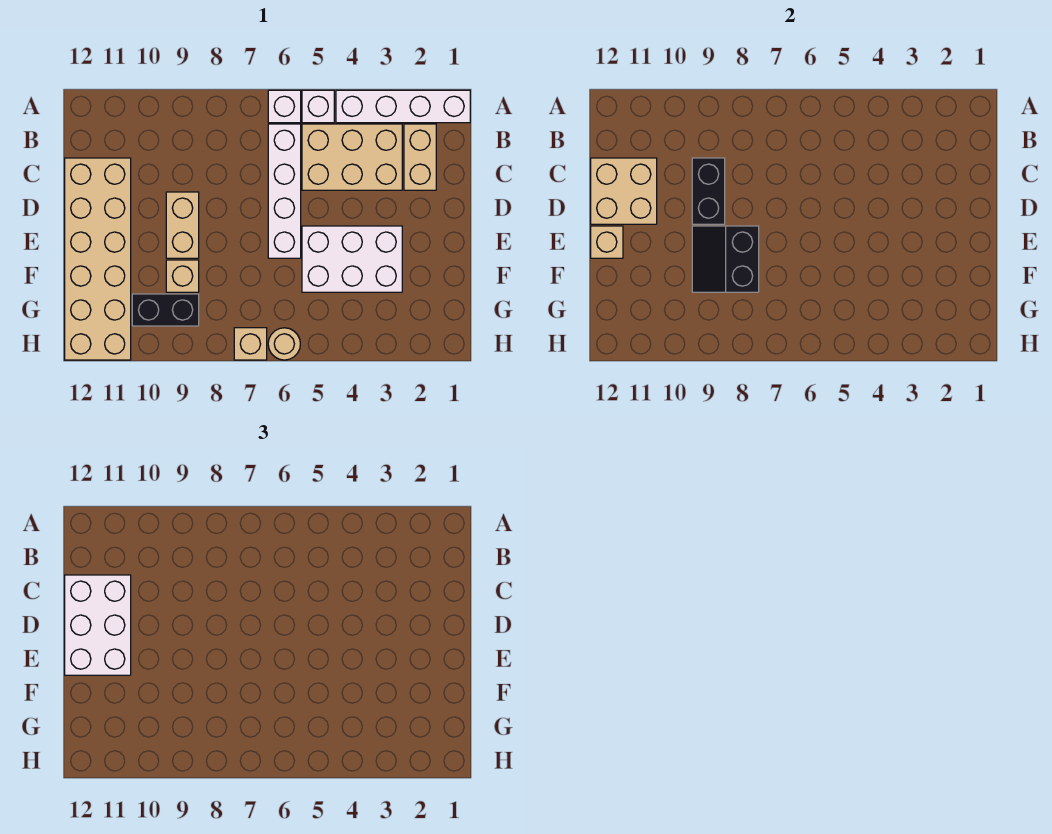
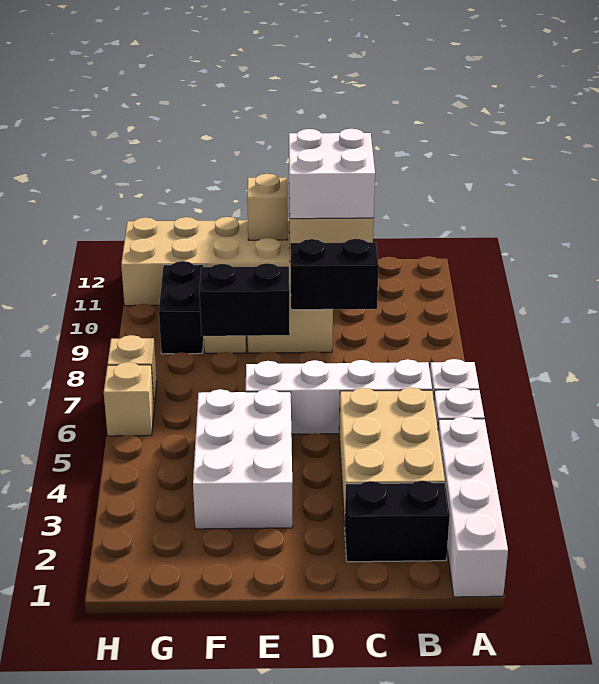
tan brick B2:C2 level 1 -> black brick B2:C2 level 1
white brick C11:E12 level 3 -> white brick C11:D12 level 3
tan round brick H6 level 1 -> tan brick H6 level 1

